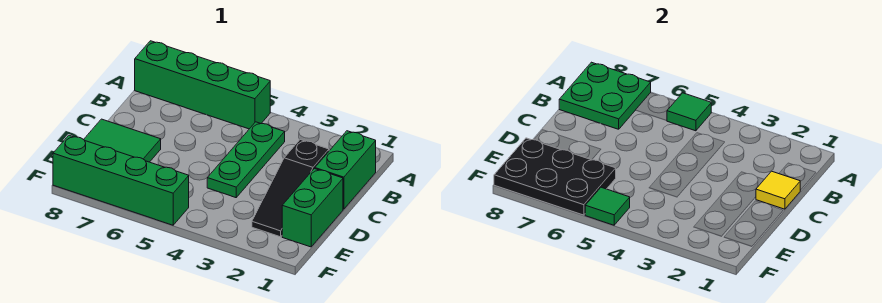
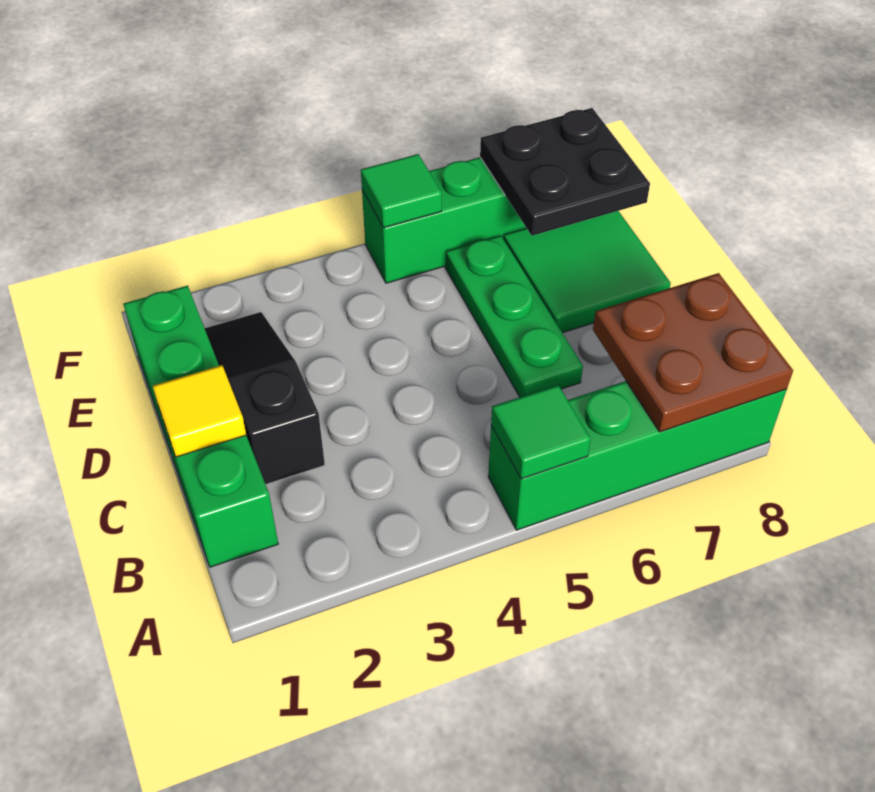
green plate A7:B8 level 2 -> brown plate A7:B8 level 2
green plate B4:D4 level 1 -> green plate C6:E6 level 1
black plate E6:F8 level 2 -> black plate E7:F8 level 2

